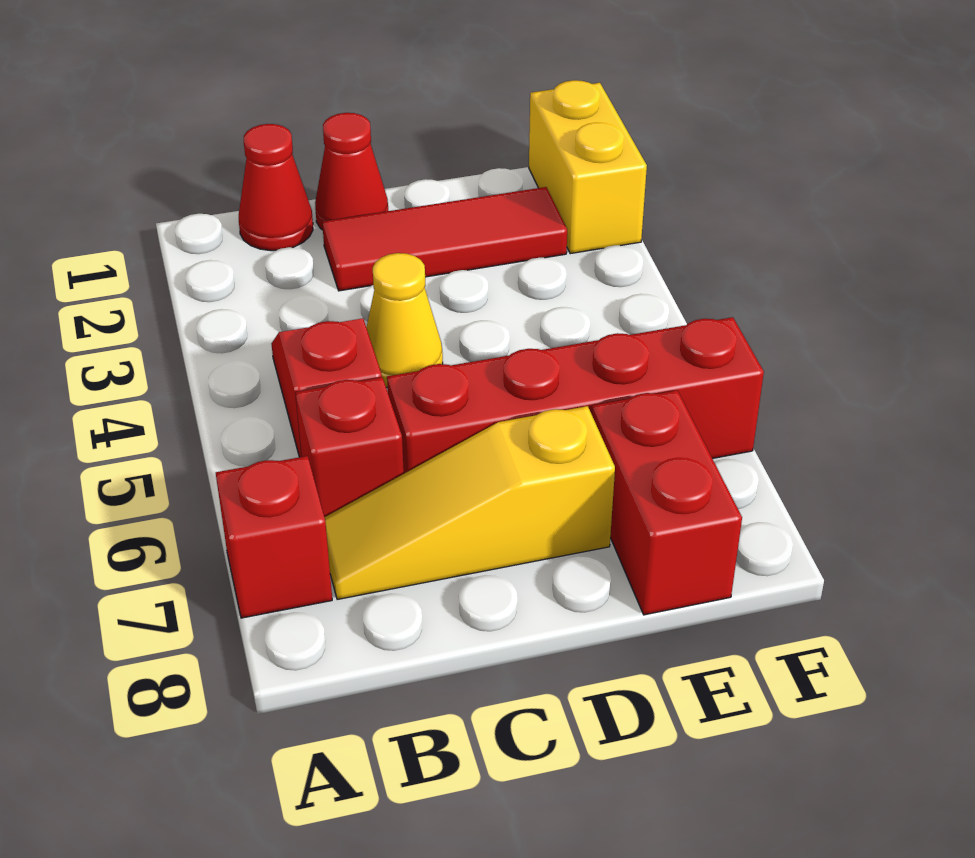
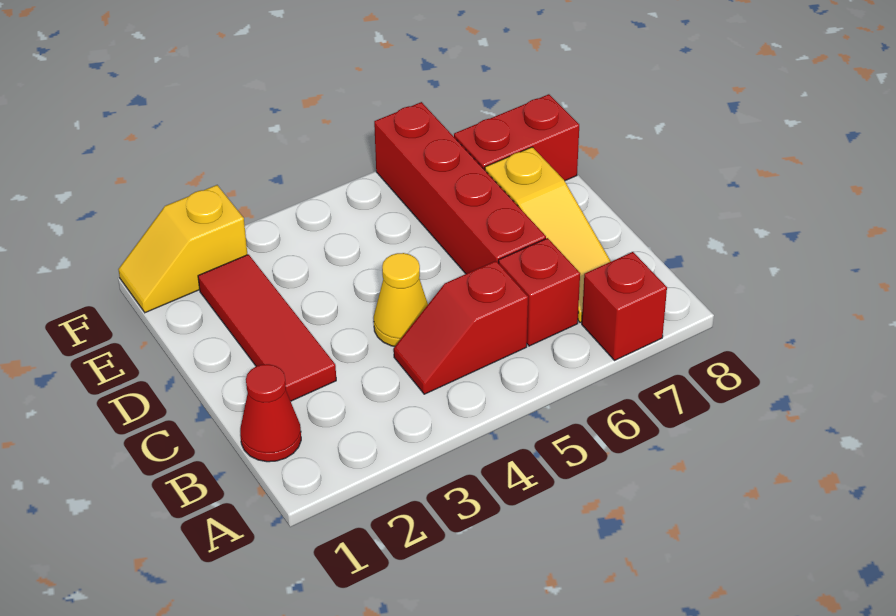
red cone C1 level 1 -> none
yellow brick F1:F2 level 1 -> yellow slope F1:F2 level 1 top 2

